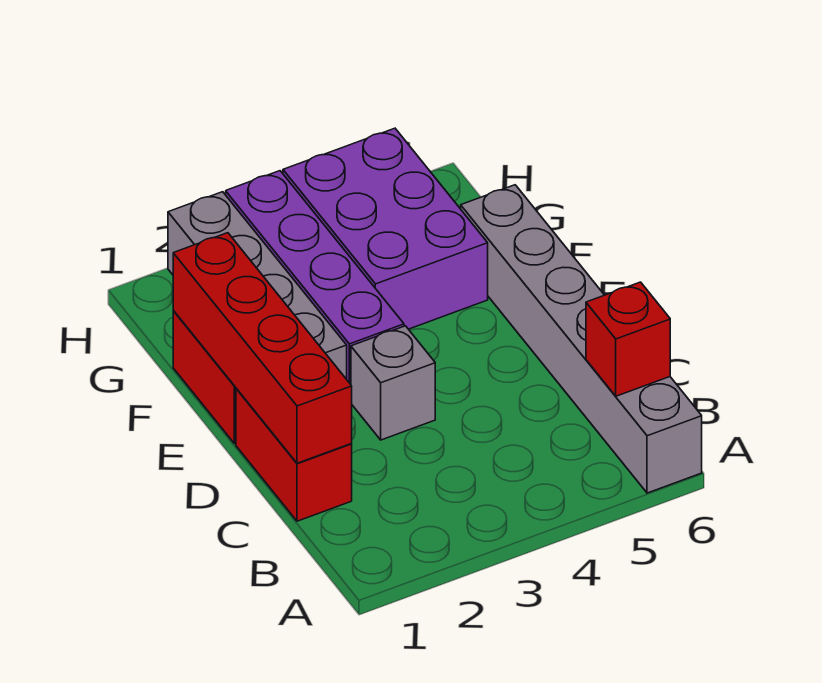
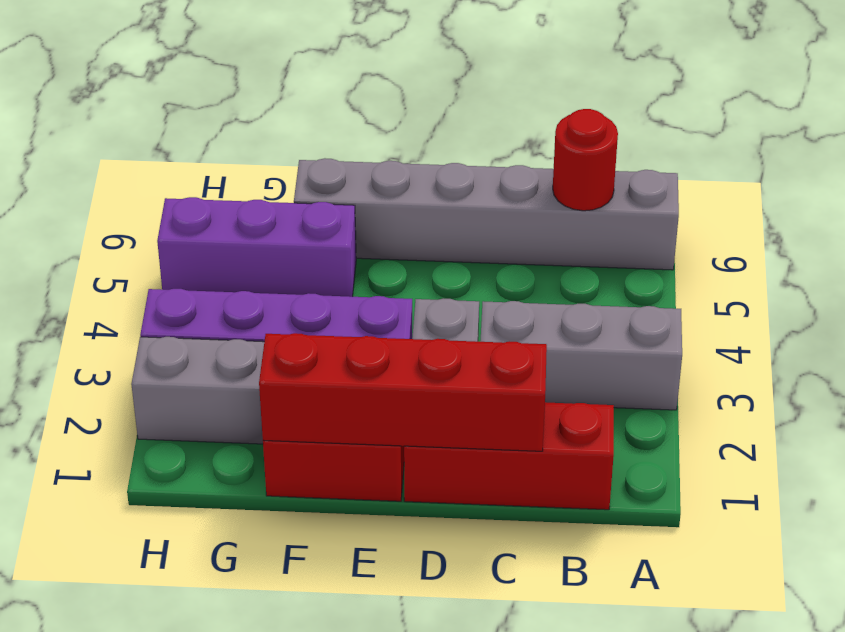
none -> grey brick A3:C3 level 1
red brick B6 level 2 -> red round brick B6 level 2
red brick C1:D1 level 1 -> red brick B1:D1 level 1
purple brick F4:H5 level 1 -> purple brick F5:H5 level 1

